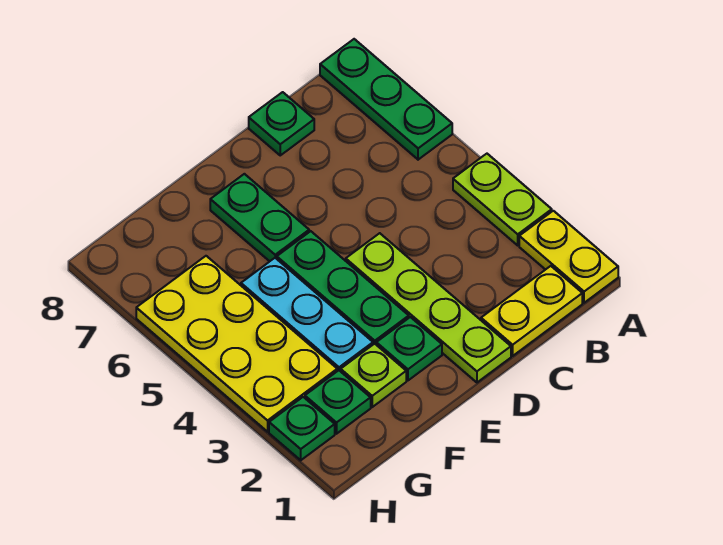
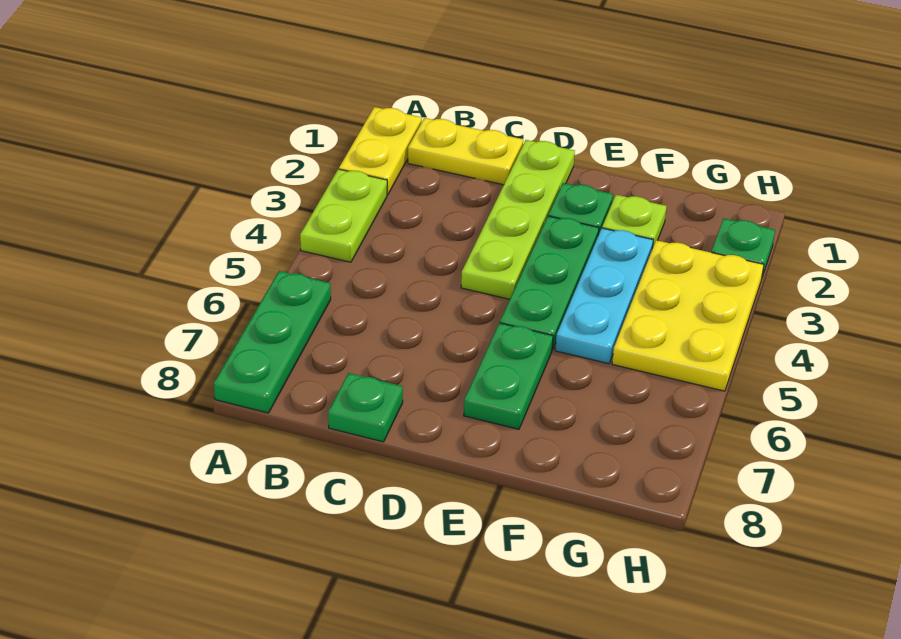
green plate G2 level 1 -> none
yellow plate G3:H6 level 1 -> yellow plate G3:H5 level 1

